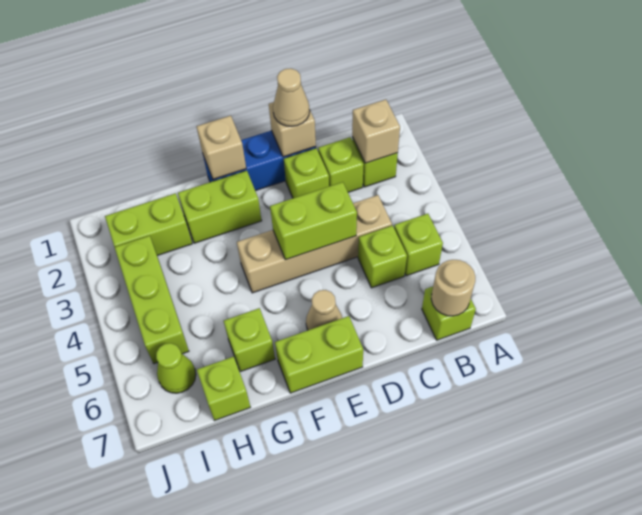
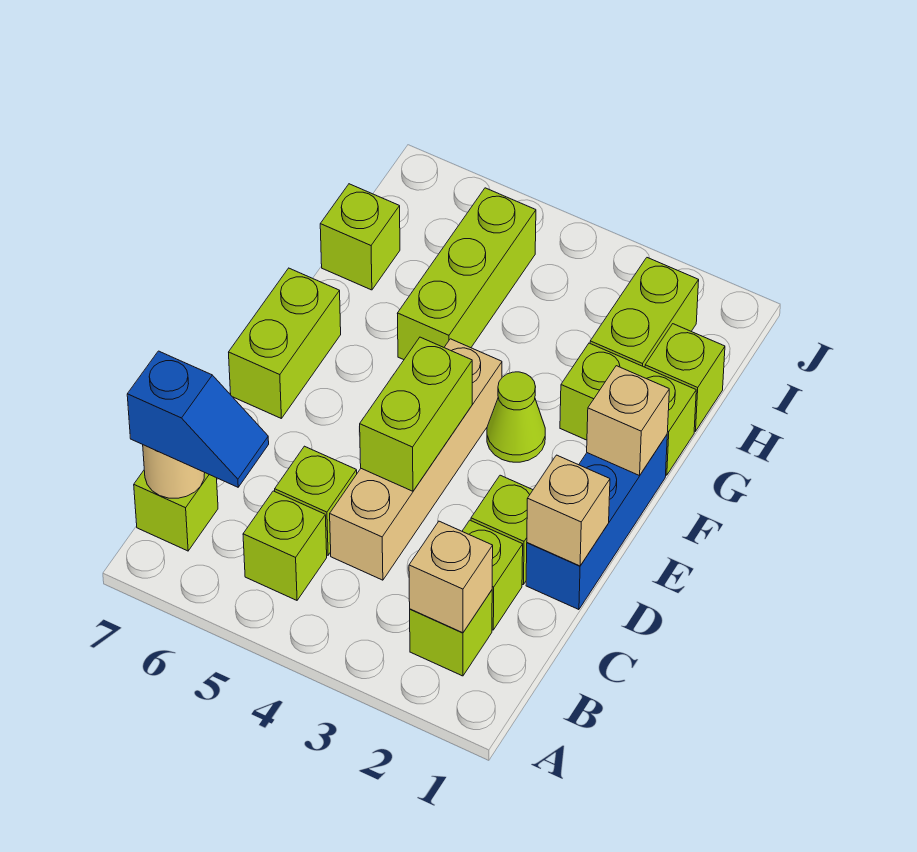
none -> blue slope B6:B7 level 3 top 7
tan cone D1 level 3 -> none
tan cone E6 level 1 -> none
lime brick F2:G2 level 1 -> lime brick G1:G2 level 1
lime brick G6 level 1 -> lime brick H1 level 1
lime brick I3:I5 level 1 -> lime brick G5:I5 level 1
lime cone I6 level 1 -> lime cone F3 level 1

